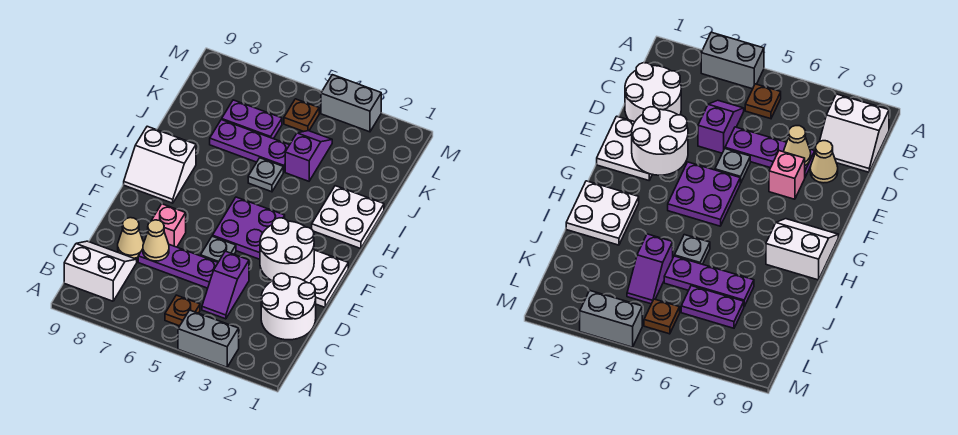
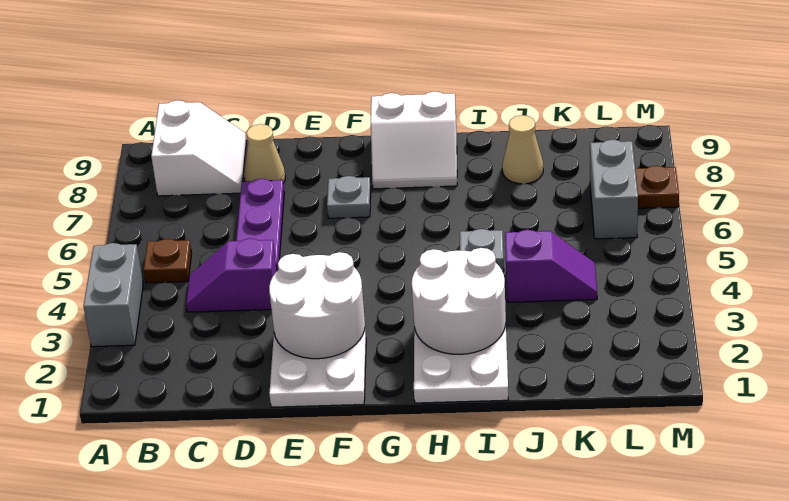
white round brick C1:D2 level 1 -> white round brick H2:I3 level 2
tan cone D7 level 2 -> tan cone J8 level 1
grey plate E5 level 1 -> grey plate F7 level 1
pink brick E7 level 1 -> none
purple plate F4:G5 level 1 -> none
white slope G8:H9 level 1 top H -> white slope G8:H9 level 1 top 9
purple plate J5:J7 level 1 -> none
purple plate K6:K7 level 1 -> none
brown plate L5 level 1 -> brown plate M7 level 1
grey brick M3:M4 level 1 -> grey brick L6:L7 level 1

